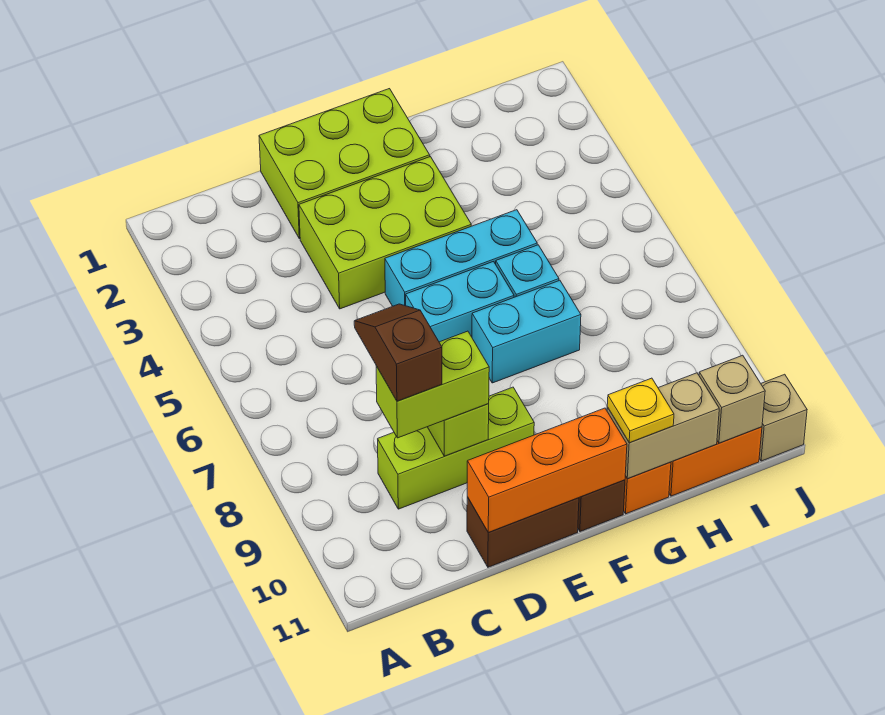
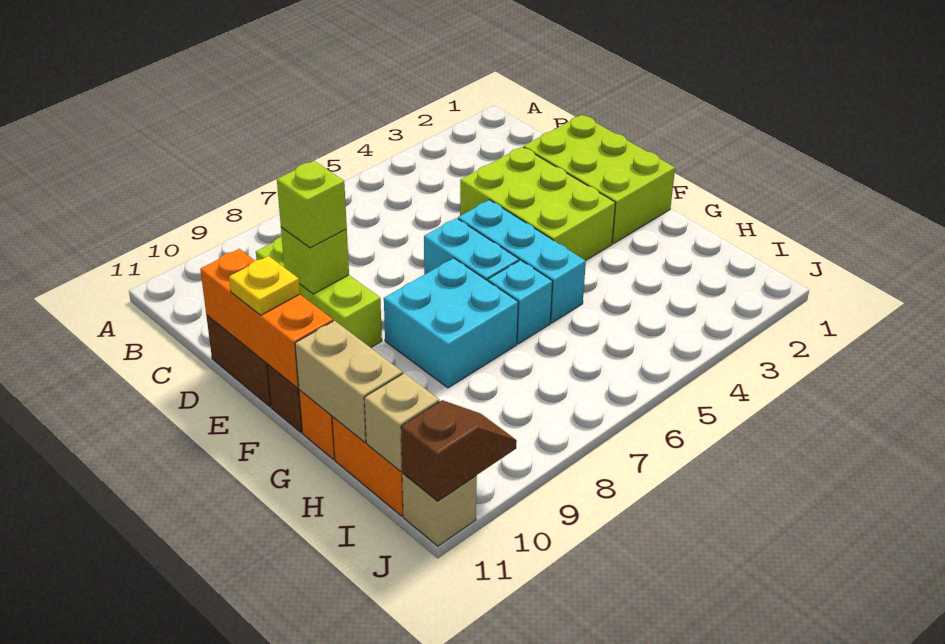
brown slope C8:C9 level 4 top 9 -> brown slope J10:J11 level 2 top 11
lime brick C9:D9 level 3 -> lime brick D9 level 3
cyan brick F7:G7 level 1 -> cyan brick F7:G8 level 1
yellow plate G11 level 3 -> yellow plate E11 level 3

